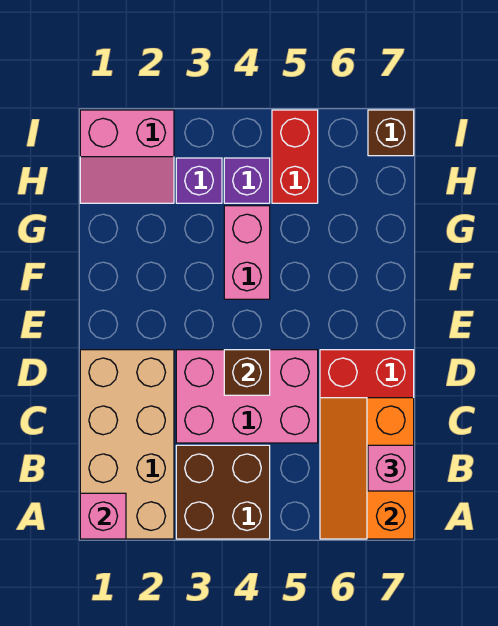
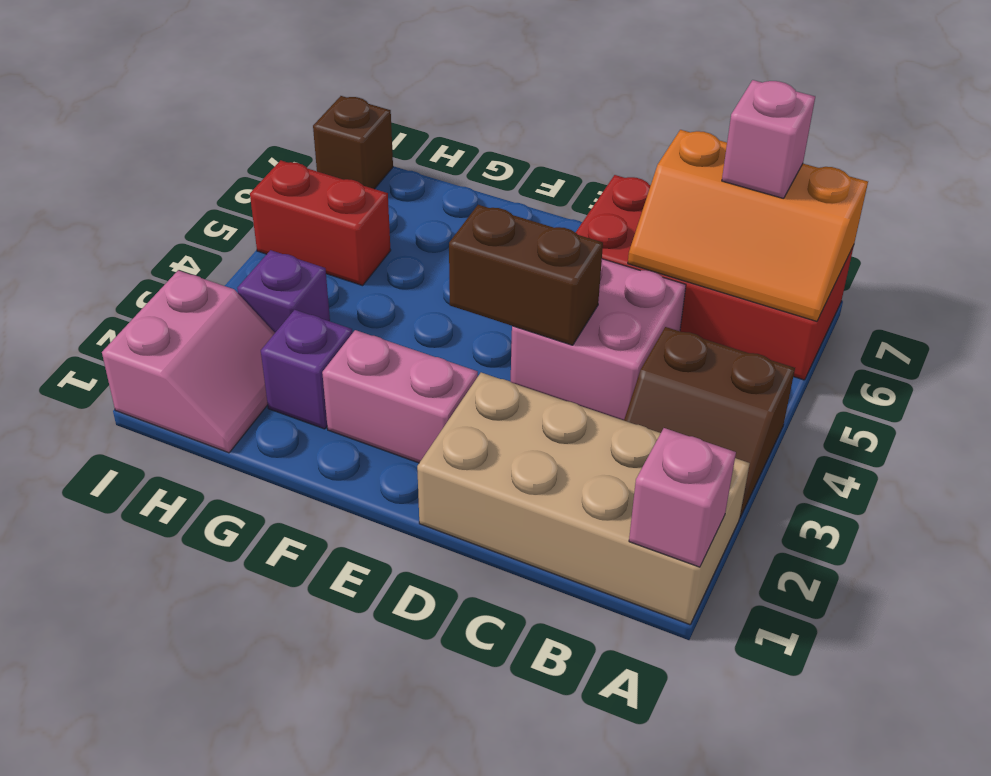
brown brick A3:B4 level 1 -> brown slope A3:B4 level 1 top 4
pink brick C3:D5 level 1 -> pink brick C4:D5 level 1
brown brick D4 level 2 -> brown brick D4:E4 level 2
pink brick F4:G4 level 1 -> pink brick E2:F2 level 1
purple brick H4 level 1 -> purple brick G2 level 1

